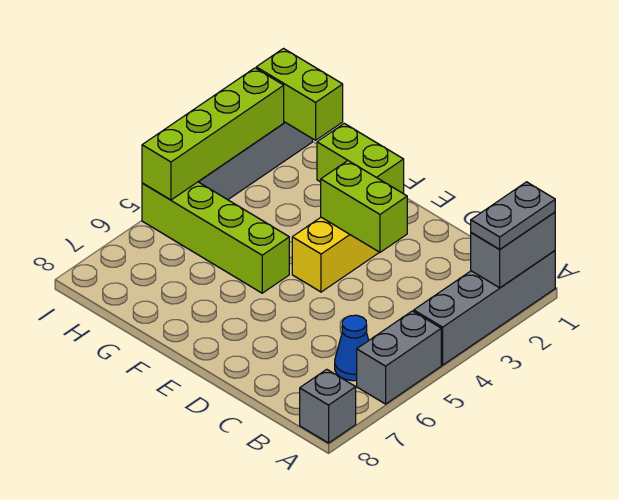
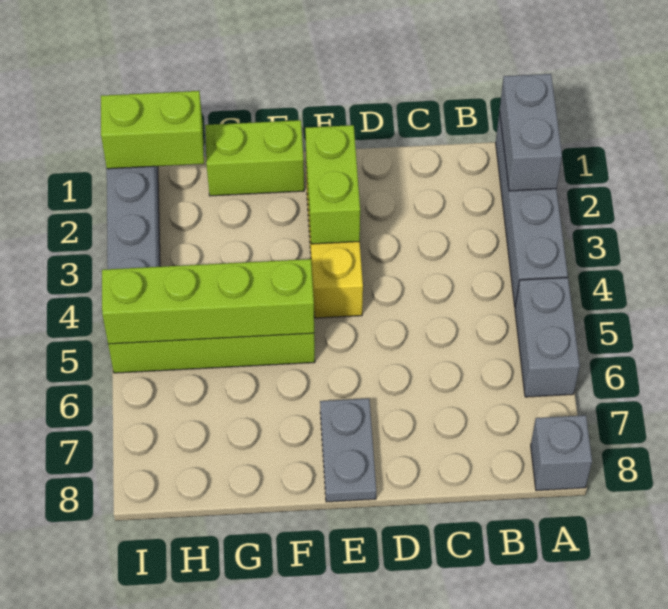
grey plate A1:A2 level 3 -> grey plate E7:E8 level 1
blue cone B6 level 1 -> none
lime brick D3:E3 level 2 -> lime brick E2:E3 level 2
lime brick I2:I5 level 2 -> lime brick F5:I5 level 2

